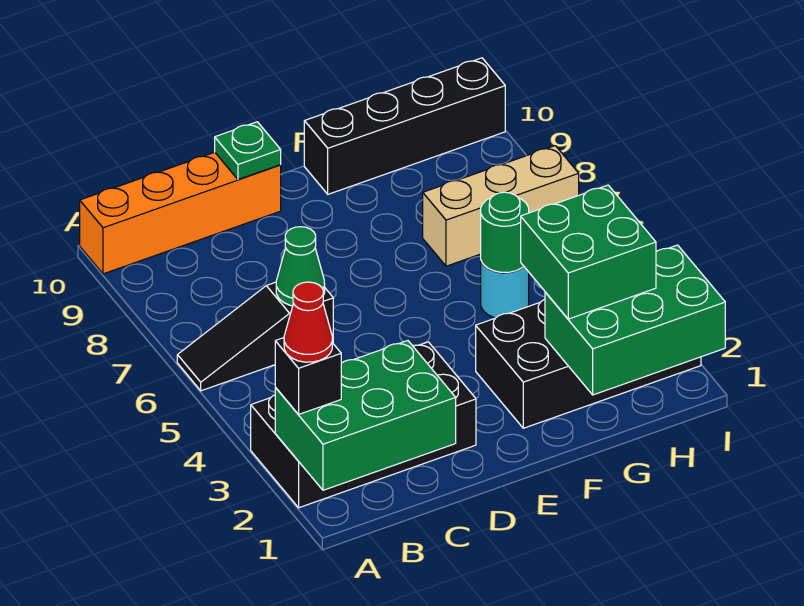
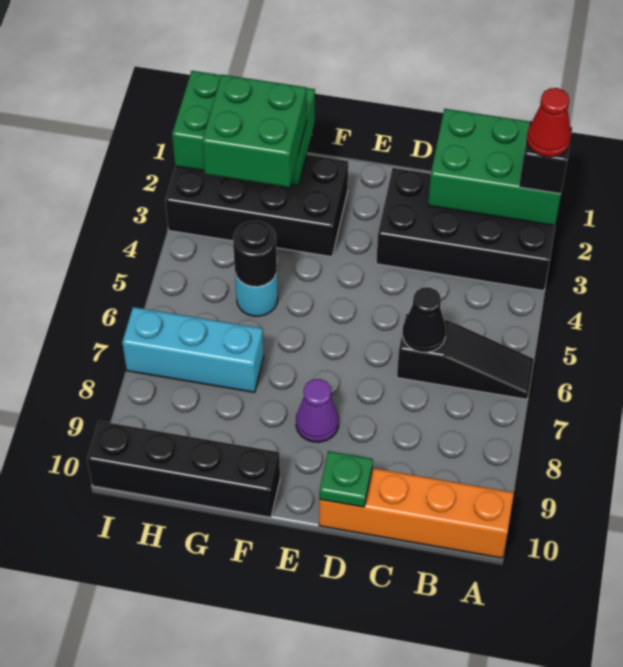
green cone C6 level 2 -> black cone C6 level 2
none -> purple cone E8 level 1
green round brick G5 level 2 -> black round brick G5 level 2
tan brick G7:I7 level 1 -> cyan brick G7:I7 level 1

